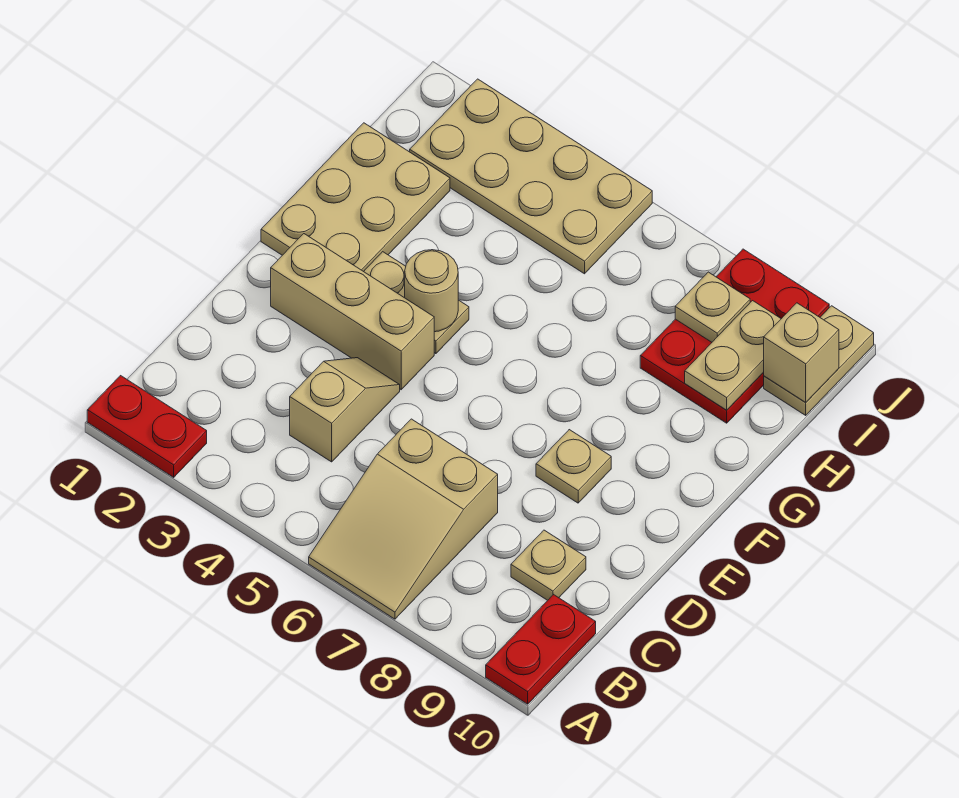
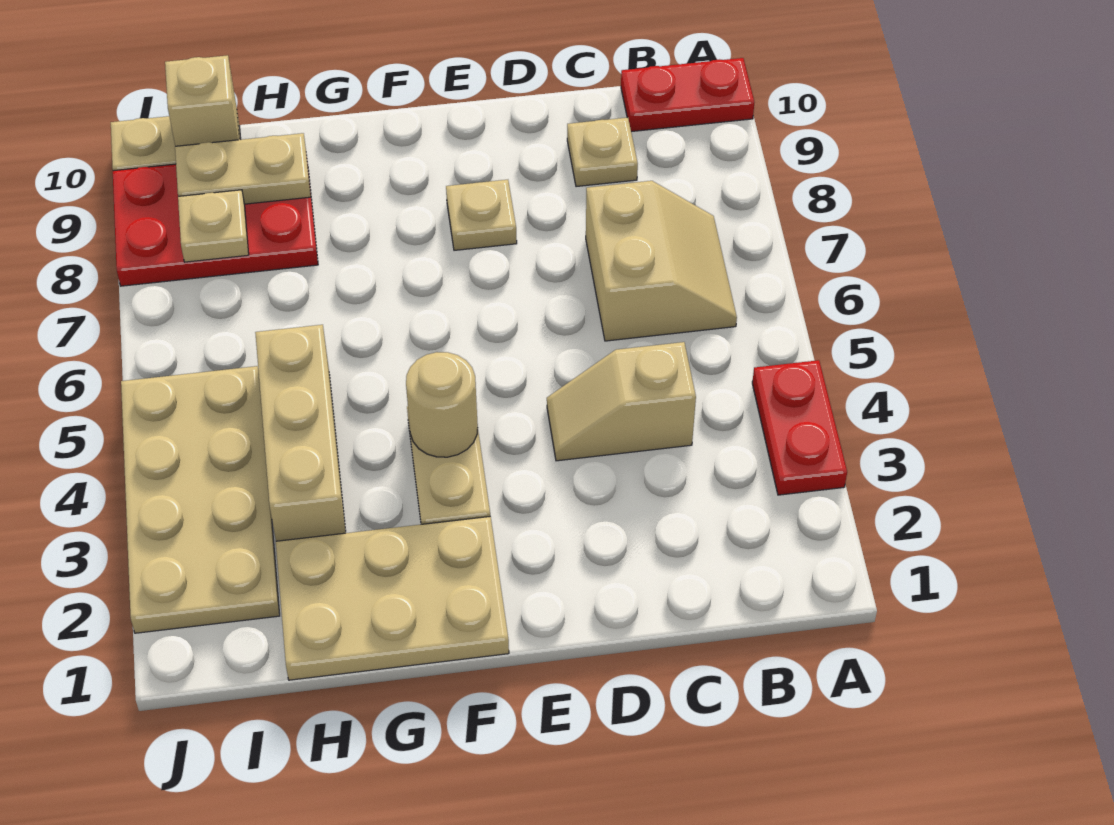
red plate A1:A2 level 1 -> red plate A3:A4 level 1
tan slope A6:C7 level 1 top C -> tan slope B6:C7 level 1 top C
tan brick E2:E4 level 1 -> tan brick H3:H5 level 1

